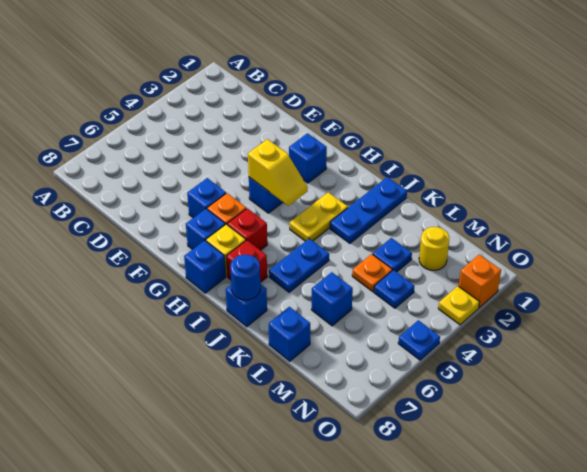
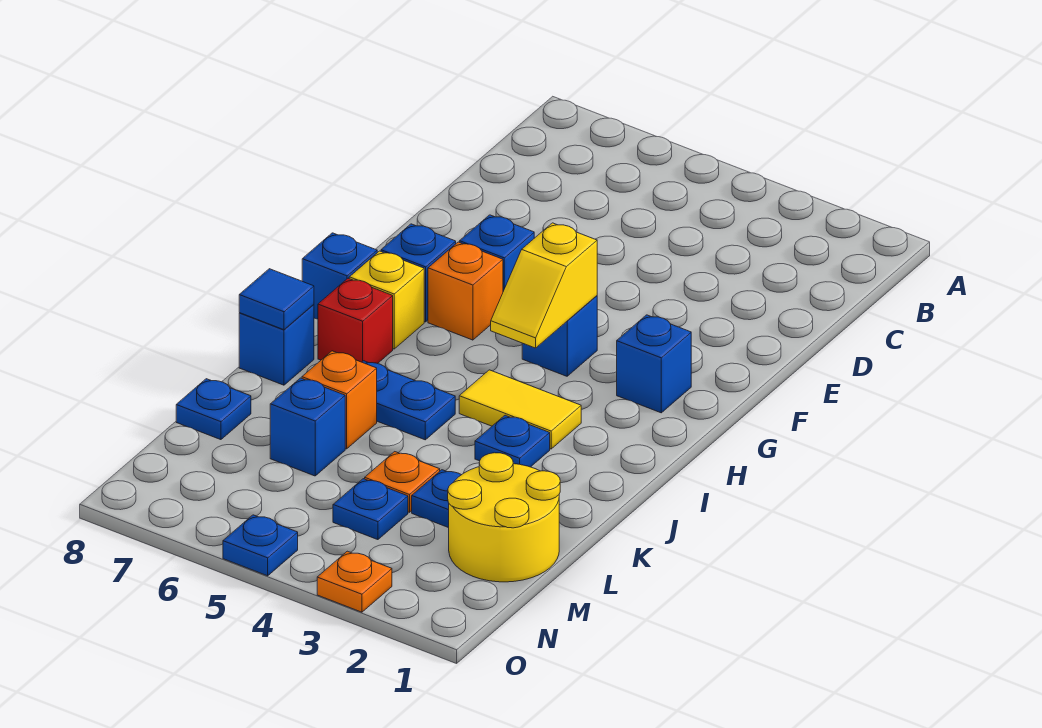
red brick H6 level 1 -> none
yellow plate I3:I4 level 1 -> yellow tile I3:I4 level 1
blue plate J1:J3 level 1 -> blue plate J3 level 1
blue round brick J8 level 2 -> blue tile J8 level 2
blue brick L8 level 1 -> blue plate L8 level 1
yellow round brick M2 level 1 -> yellow round brick L1:M2 level 1
orange brick O2 level 1 -> orange brick K6 level 1
yellow plate O3 level 1 -> orange plate O3 level 1

